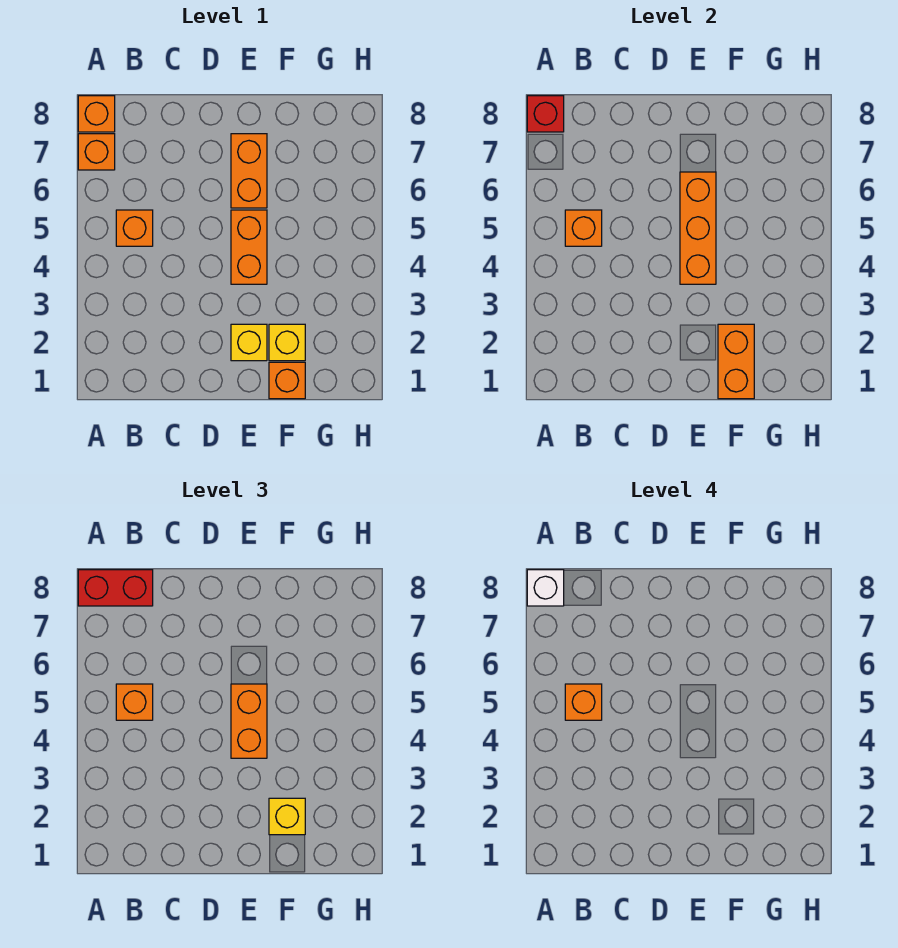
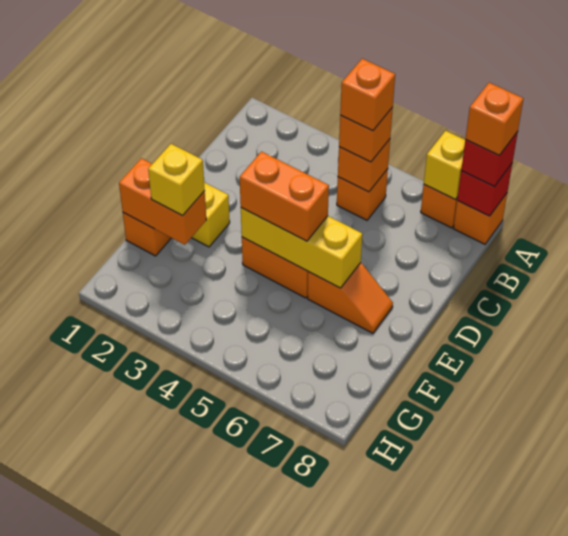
red brick A8:B8 level 3 -> red brick A8 level 3
white brick A8 level 4 -> orange brick A8 level 4
orange brick E4:E6 level 2 -> yellow brick E4:E6 level 2
orange brick E6:E7 level 1 -> orange slope E6:E7 level 1 top 6
yellow brick F2 level 1 -> yellow brick A7 level 2

